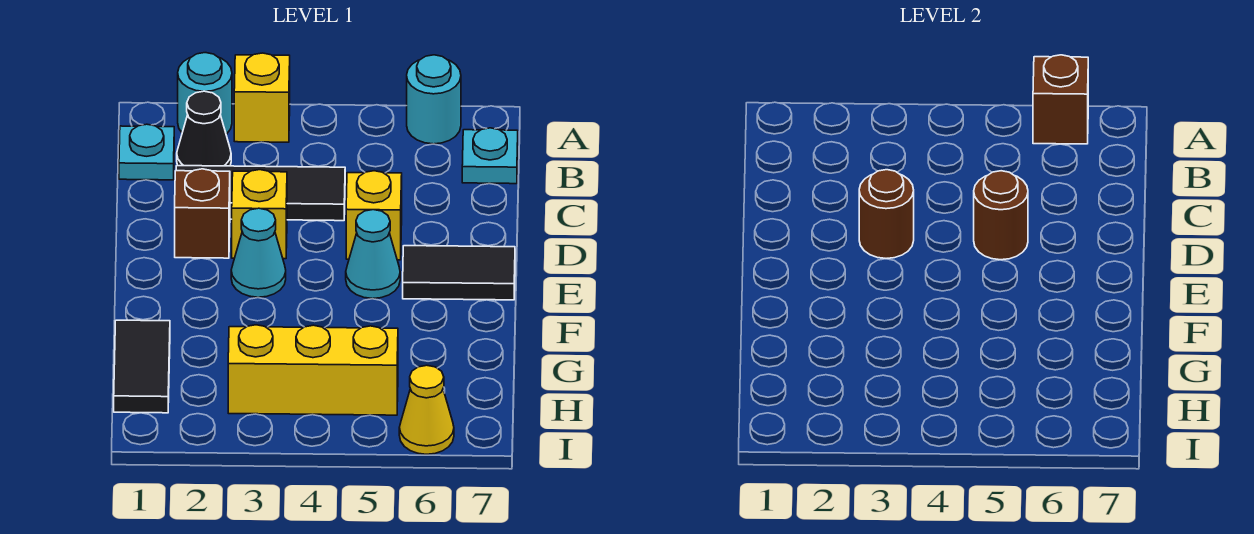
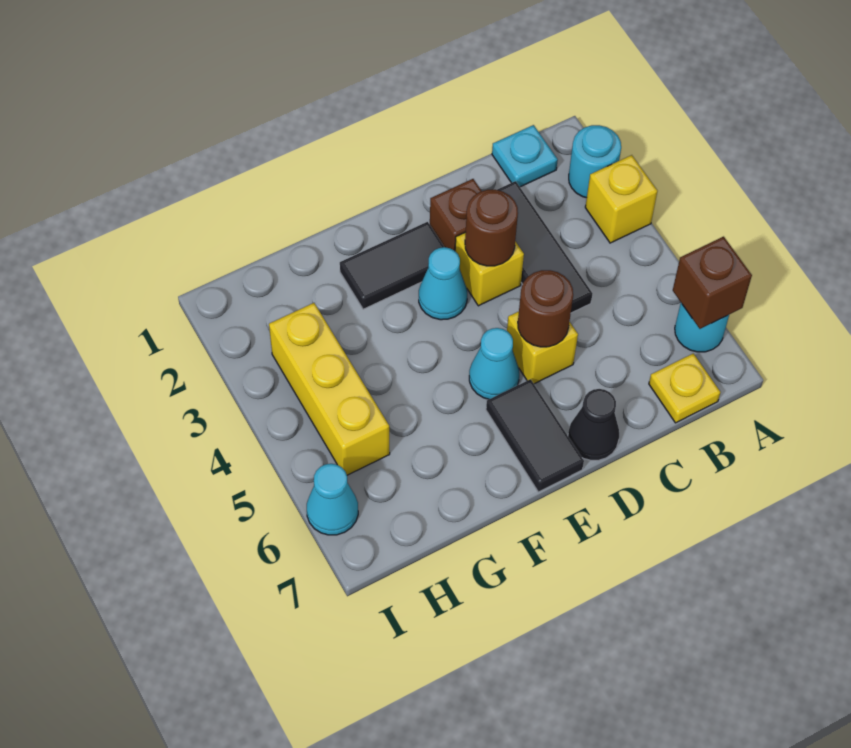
black cone B2 level 1 -> black cone D7 level 1
cyan plate B7 level 1 -> yellow plate B7 level 1
black tile G1:H1 level 1 -> black tile E2:F2 level 1
yellow cone I6 level 1 -> cyan cone I6 level 1

